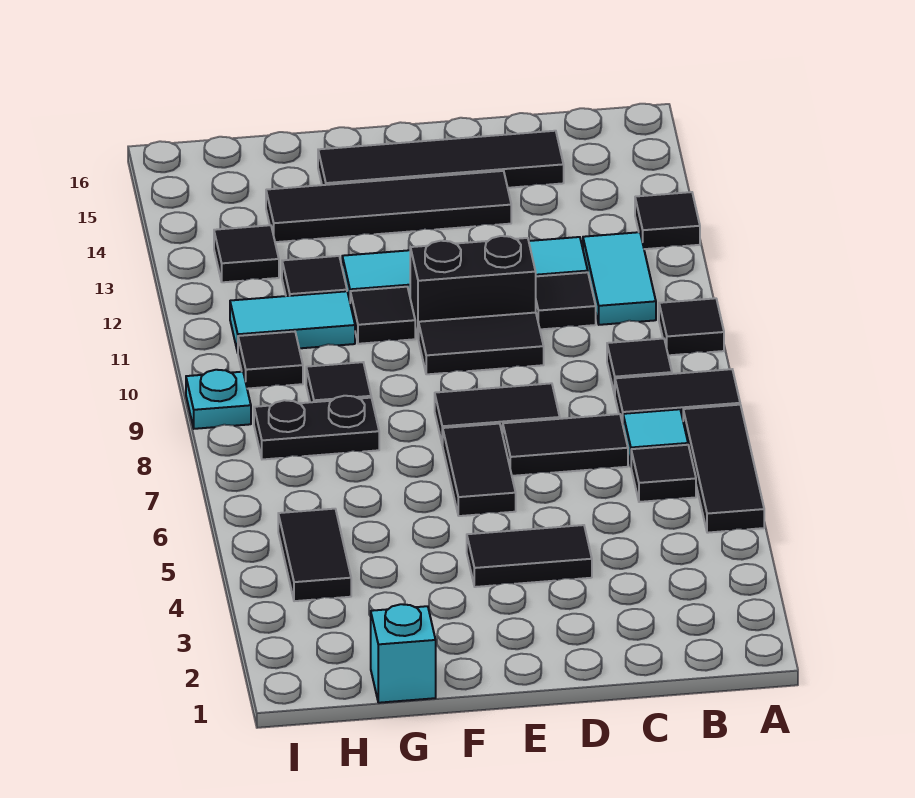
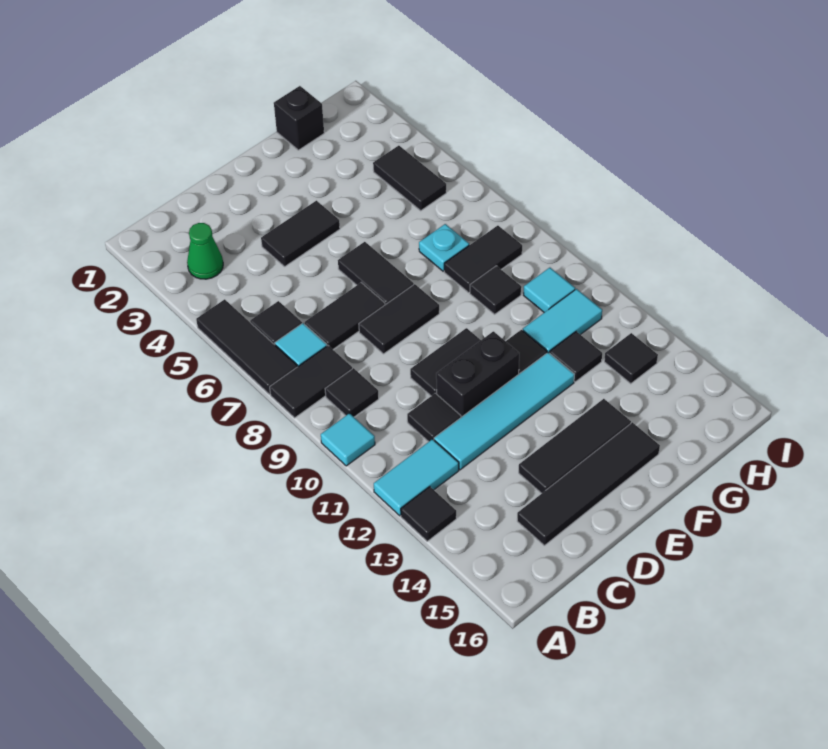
black tile A10 level 1 -> cyan tile A10 level 1
none -> green cone B3 level 1
cyan tile B11:B12 level 1 -> cyan tile A12:B12 level 1
black tile D14:G14 level 1 -> black tile D14:F14 level 1
cyan brick G1 level 1 -> black brick G1 level 1
black plate G8:H8 level 1 -> black tile G8:H8 level 1
black tile H10 level 1 -> cyan tile H10 level 1
cyan plate I9 level 1 -> cyan plate G7 level 1

